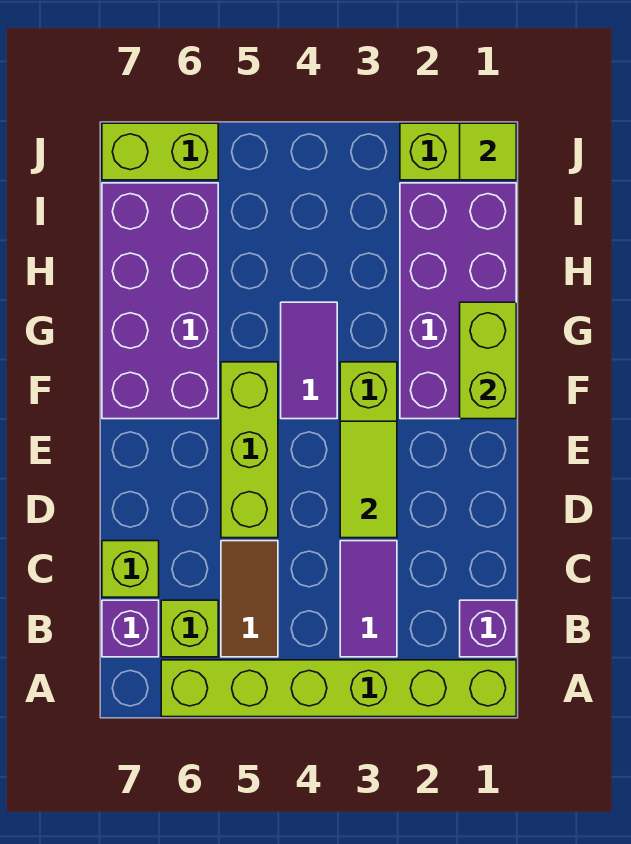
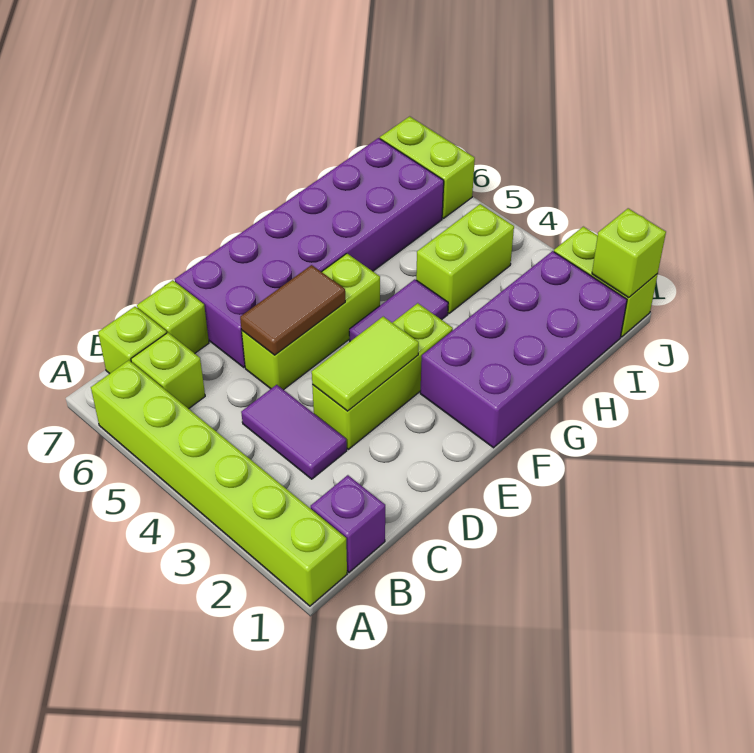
purple tile B3:C3 level 1 -> purple tile C3:C4 level 1
brown tile B5:C5 level 1 -> brown tile D5:E5 level 2
purple brick B7 level 1 -> lime brick B7 level 1
lime brick F1:G1 level 2 -> lime brick H4:I4 level 1
purple brick F6:I7 level 1 -> purple brick D6:I7 level 1
lime tile J1 level 2 -> lime brick J1 level 2

